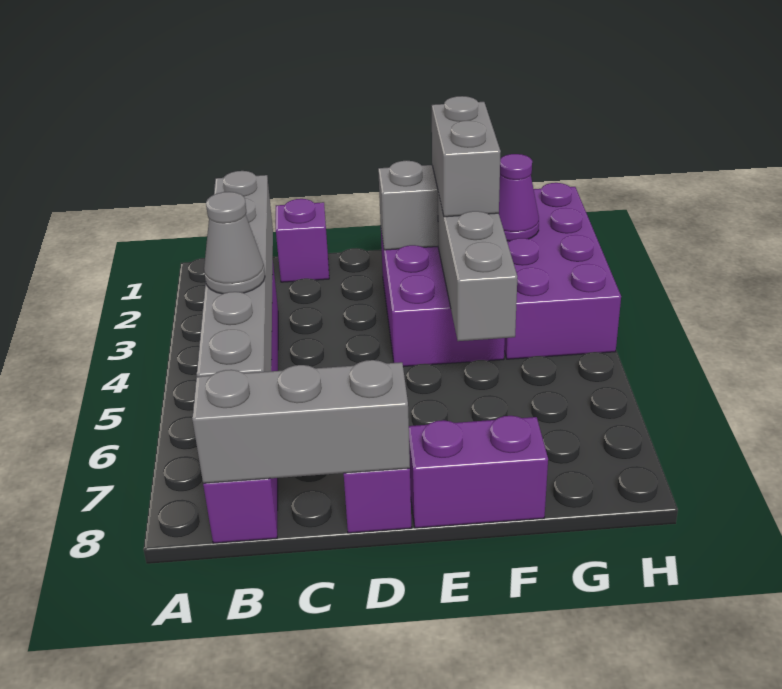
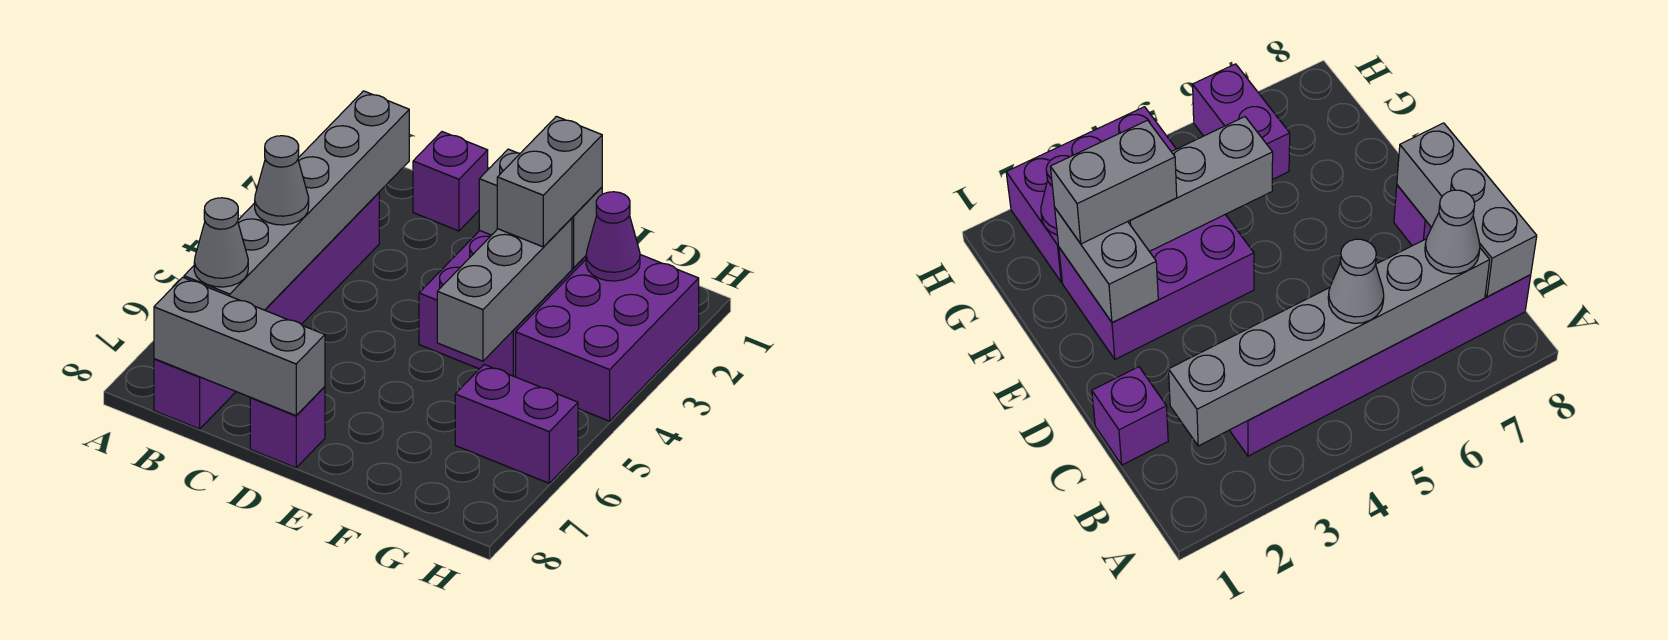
none -> grey cone B7 level 3
purple brick E8:F8 level 1 -> purple brick G6:H6 level 1
purple brick G1:H4 level 1 -> purple brick G2:H4 level 1

